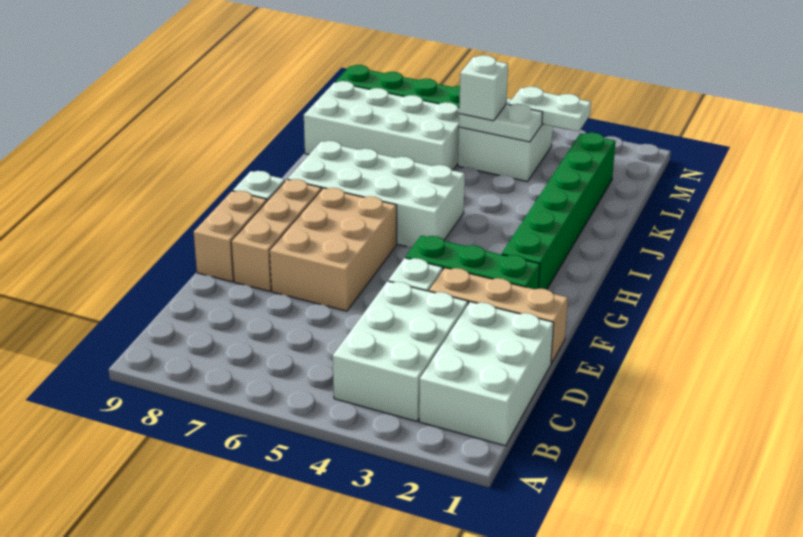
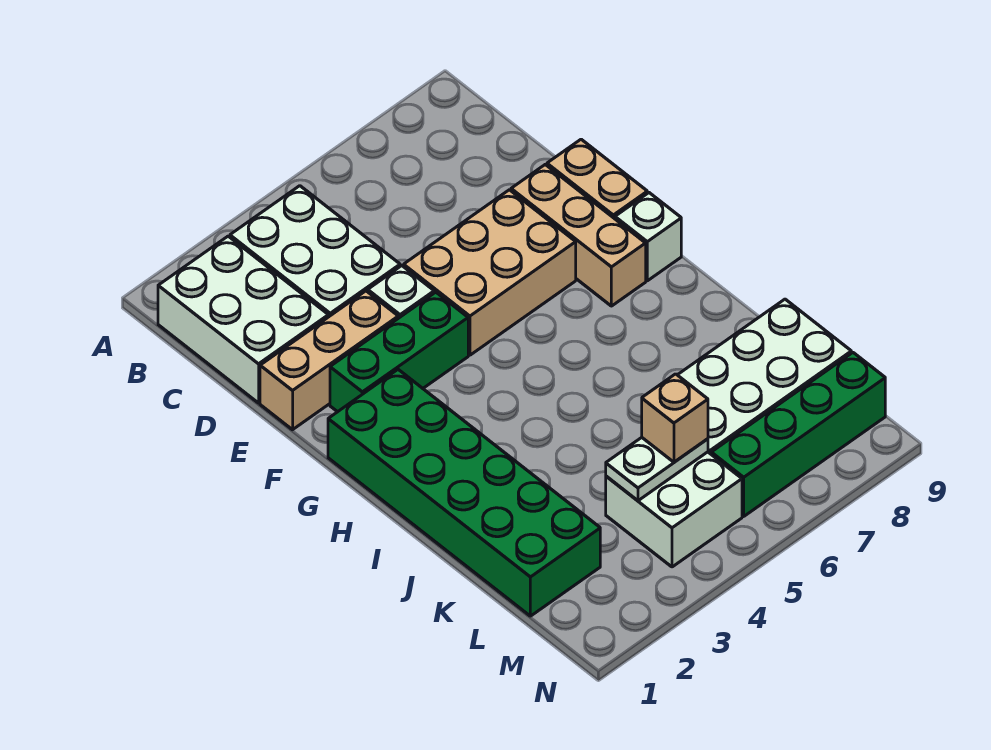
tan brick E6:G7 level 1 -> tan brick E5:F7 level 1
green brick G2:L2 level 1 -> green brick G1:L2 level 1
white brick H5:I8 level 1 -> none
white brick L5 level 3 -> tan brick L5 level 3
white plate M3:M4 level 2 -> none

